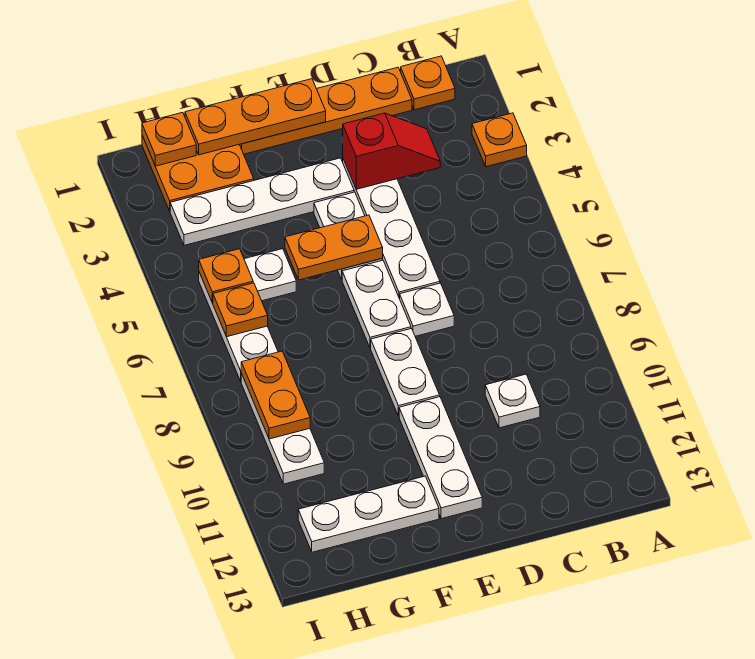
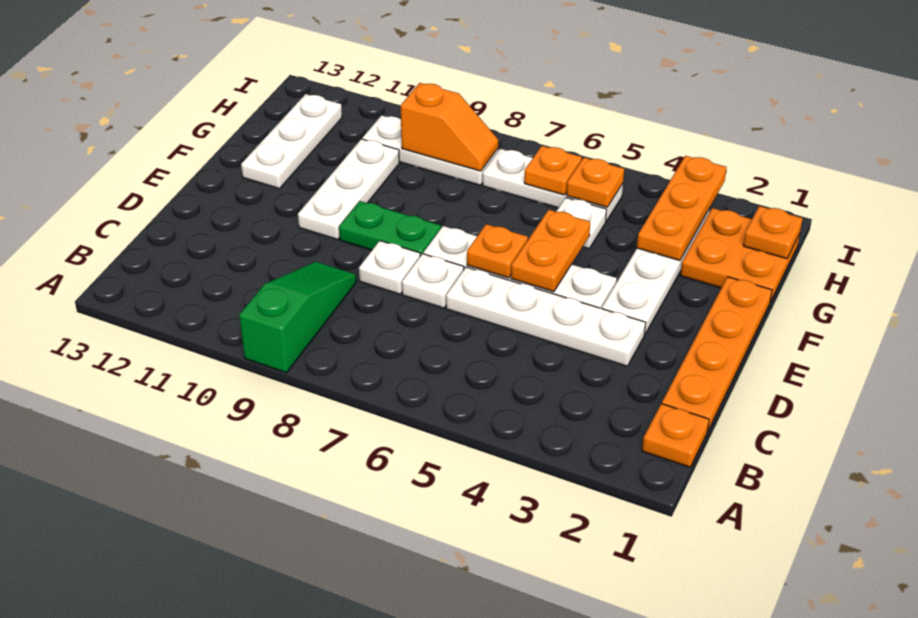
orange plate A3 level 1 -> orange plate E6 level 2
none -> green slope A9:C9 level 1 top A
red slope C3:D3 level 2 top D -> none
white plate C10 level 1 -> white plate D8 level 1
orange plate E1:G1 level 2 -> orange plate G3:I3 level 2
white plate E8:E9 level 1 -> green plate E8:E9 level 1
white plate E10:E12 level 1 -> white plate E10:G10 level 1
orange plate H8:H9 level 2 -> orange slope H8:H9 level 2 top 9

